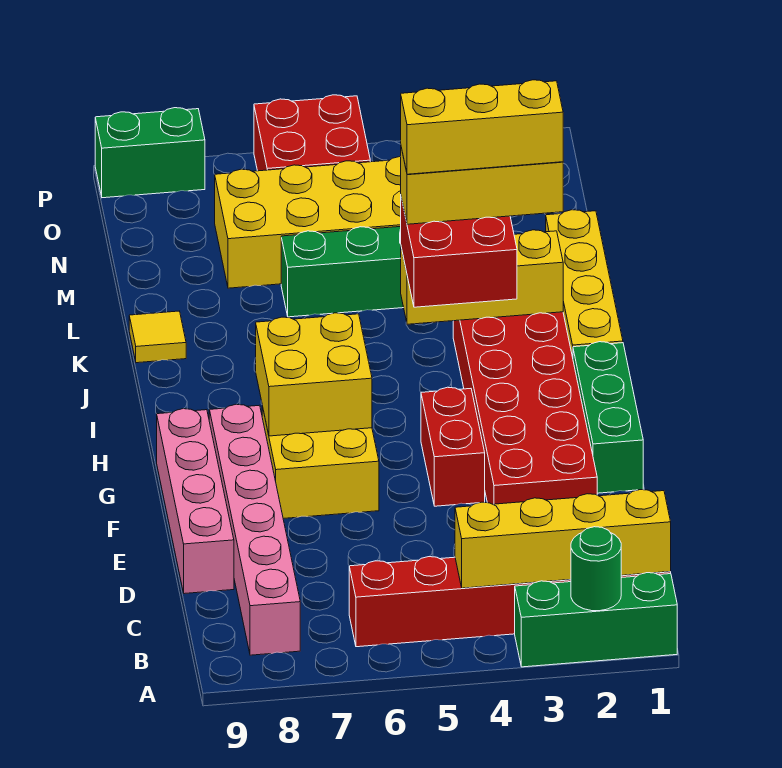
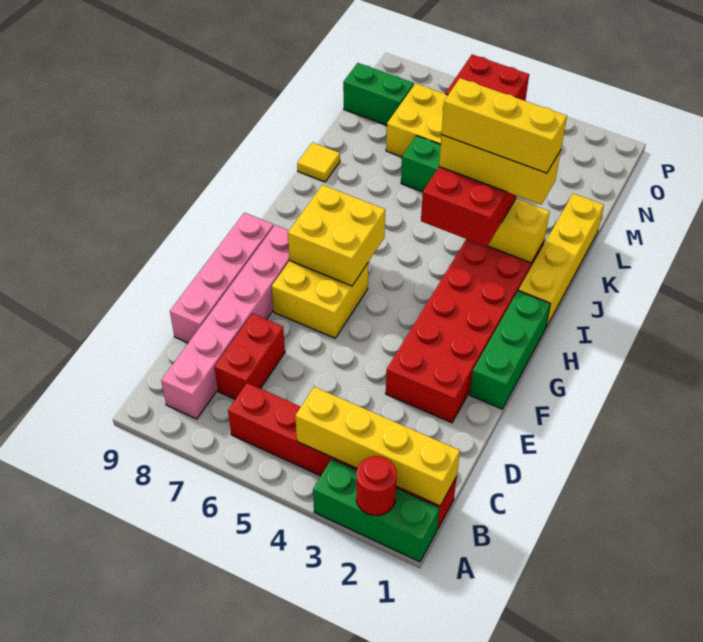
green round brick A2 level 2 -> red round brick A2 level 2
red brick F4:G4 level 1 -> red brick C7:D7 level 1
green brick P8:P9 level 1 -> green brick N8:N9 level 1

